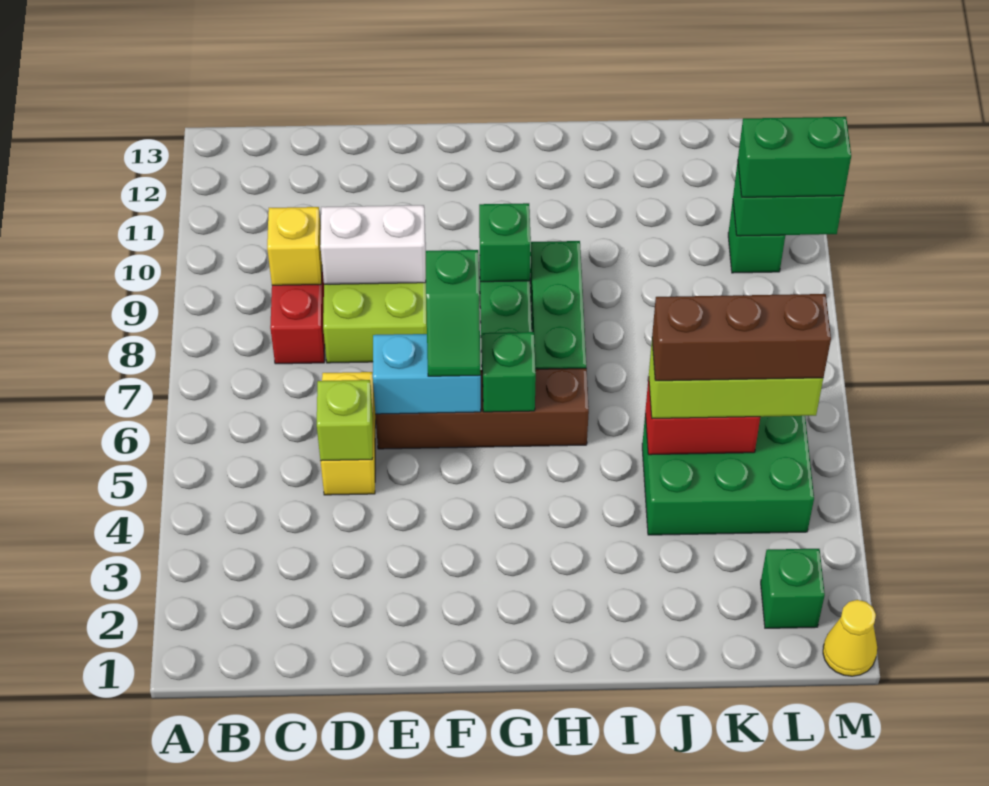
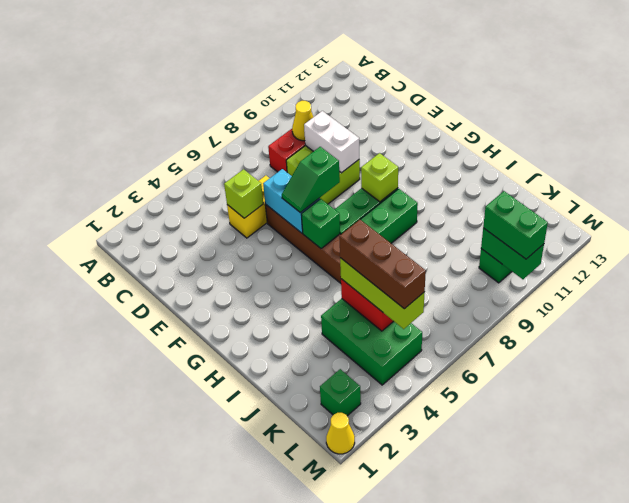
yellow brick C9 level 2 -> yellow cone C9 level 2
green brick G9 level 2 -> lime brick G9 level 2

